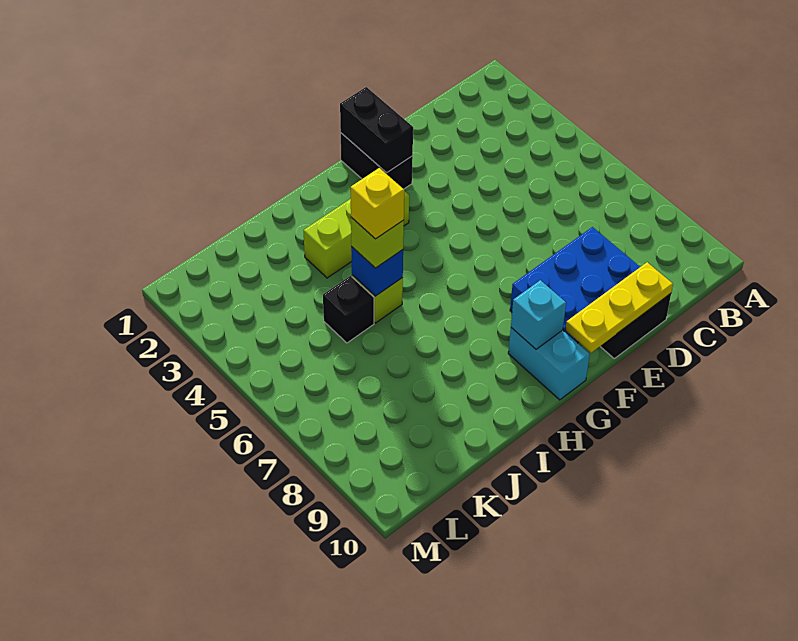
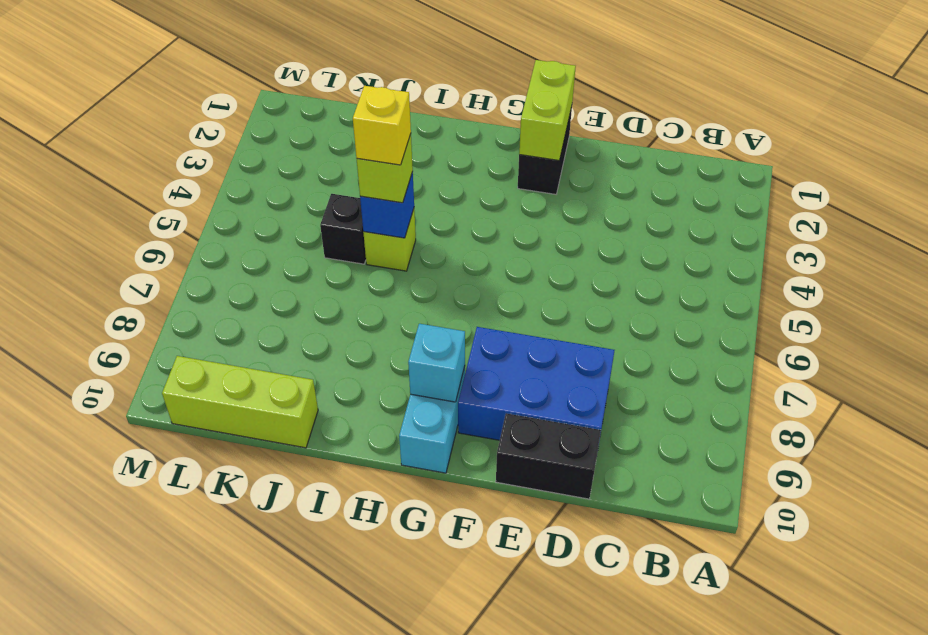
yellow plate D10:F10 level 2 -> none
black brick F1:F2 level 2 -> lime brick F1:F2 level 2
lime brick G3:I3 level 1 -> lime brick J10:L10 level 1

